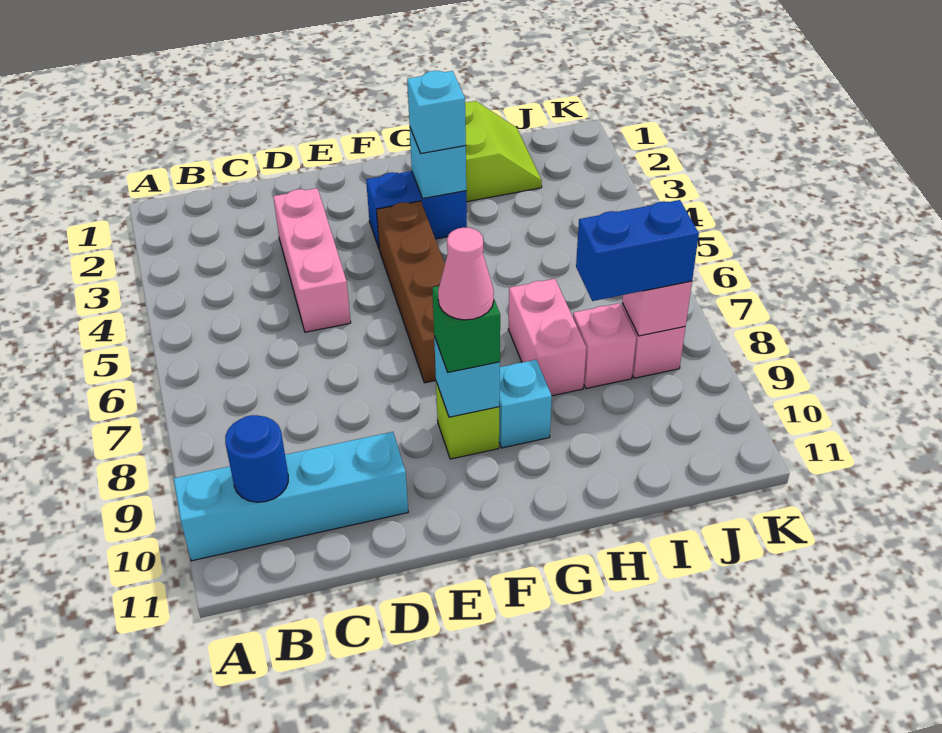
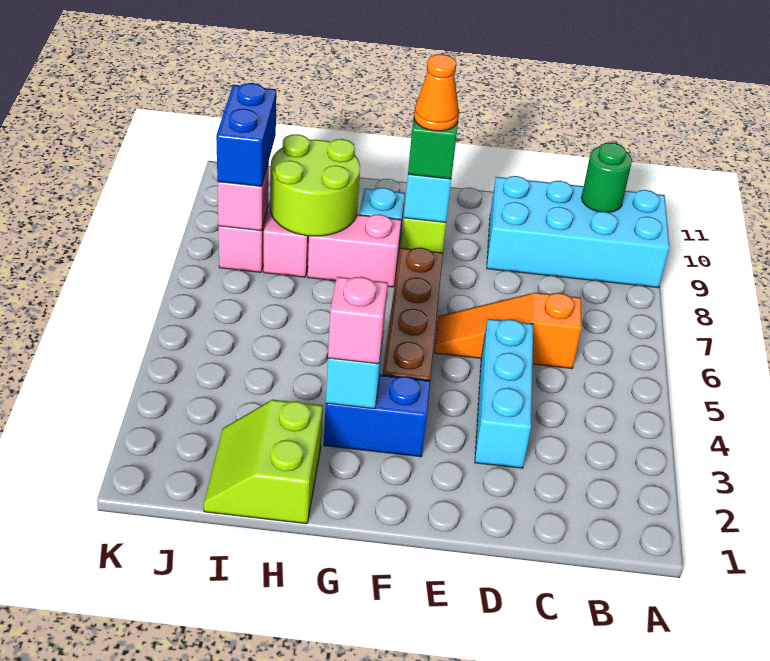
cyan brick A10:D10 level 1 -> cyan brick A9:D10 level 1
blue round brick B10 level 2 -> green round brick B10 level 2
none -> orange slope C6:E6 level 1 top C
pink brick D3:D5 level 1 -> cyan brick D3:D5 level 1
pink cone F9 level 4 -> orange cone F9 level 4
cyan brick G3 level 3 -> pink brick G3 level 3
pink brick H7:H8 level 1 -> pink brick G8:H8 level 1
none -> lime round brick H8:I9 level 2
blue brick I8:J8 level 3 -> blue brick J8:J9 level 3

